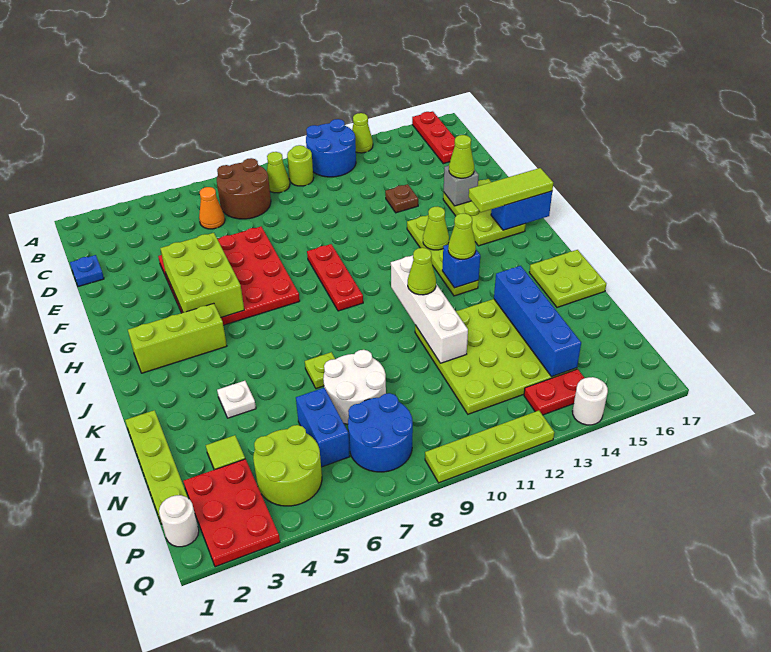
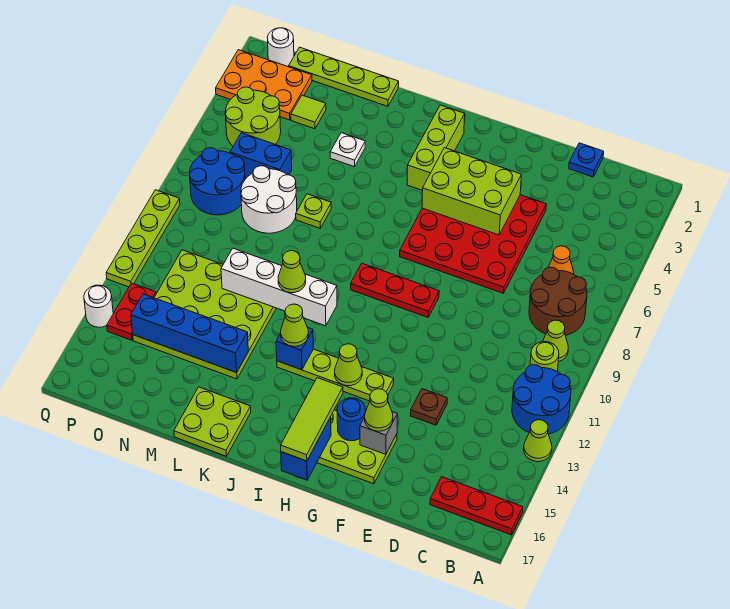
none -> blue round brick G15 level 2
red plate O2:Q3 level 1 -> orange plate O2:Q3 level 1

